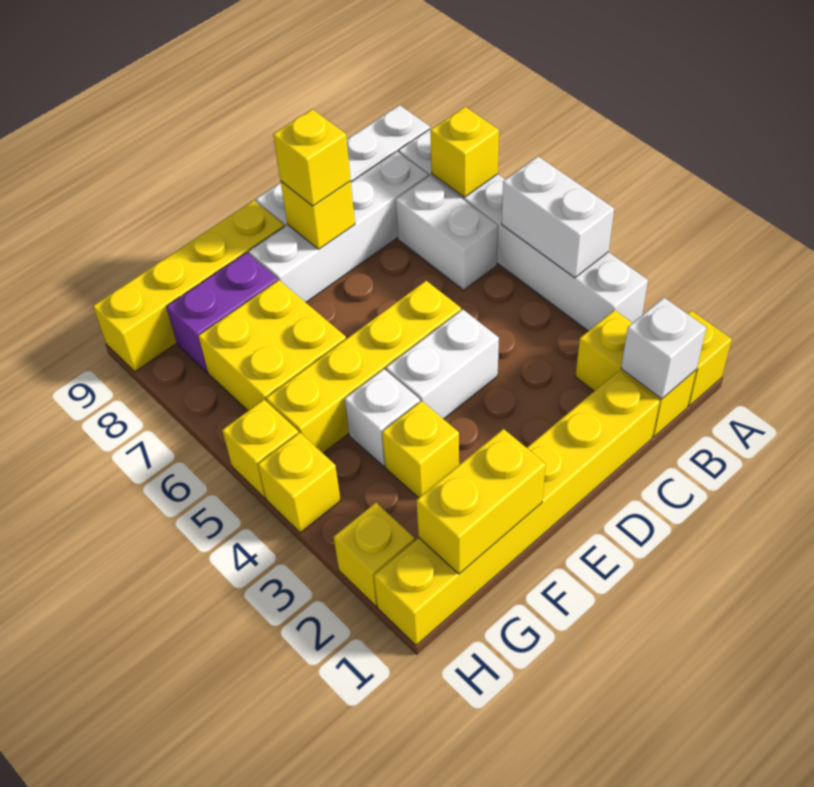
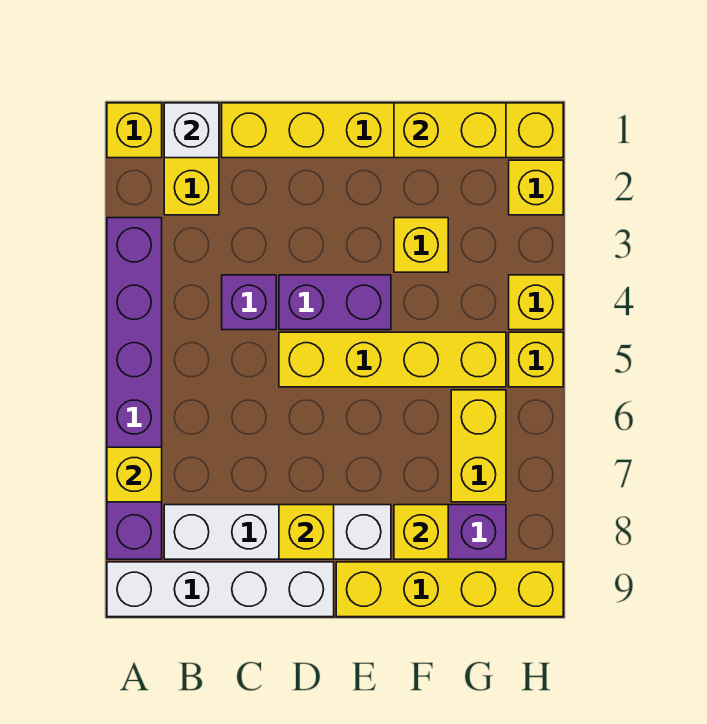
white brick A3:A8 level 1 -> purple brick A3:A8 level 1
white brick A4:A5 level 2 -> none
white brick B6:B7 level 1 -> none
none -> purple brick C4 level 1
white brick D4:E4 level 1 -> purple brick D4:E4 level 1
yellow brick D8 level 3 -> yellow brick F8 level 2
white brick F4 level 1 -> none
yellow brick F6:G7 level 1 -> yellow brick G6:G7 level 1

